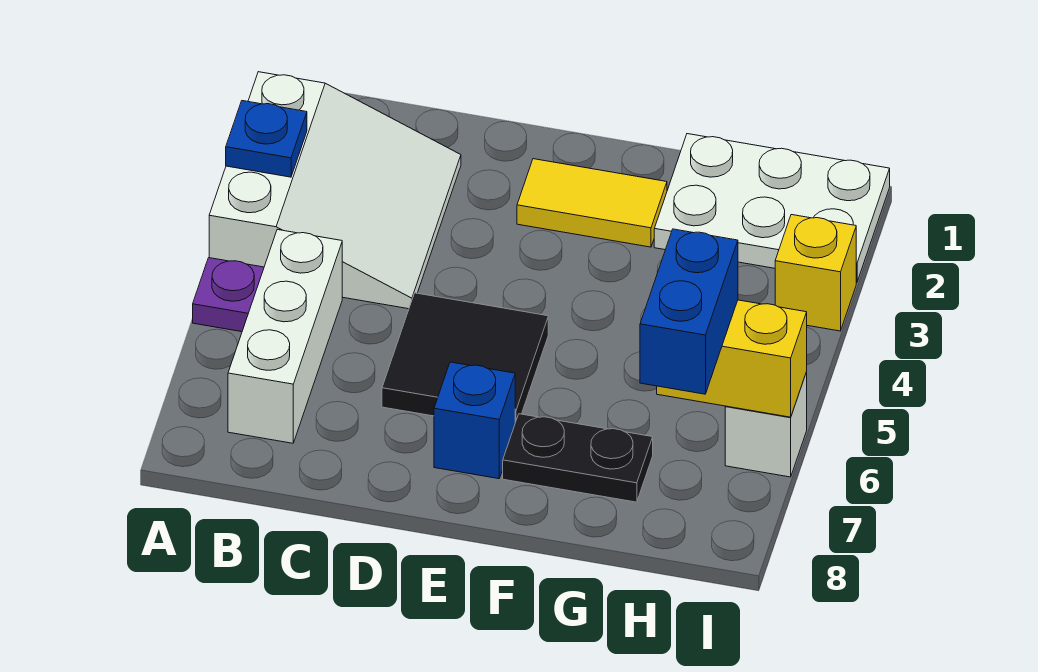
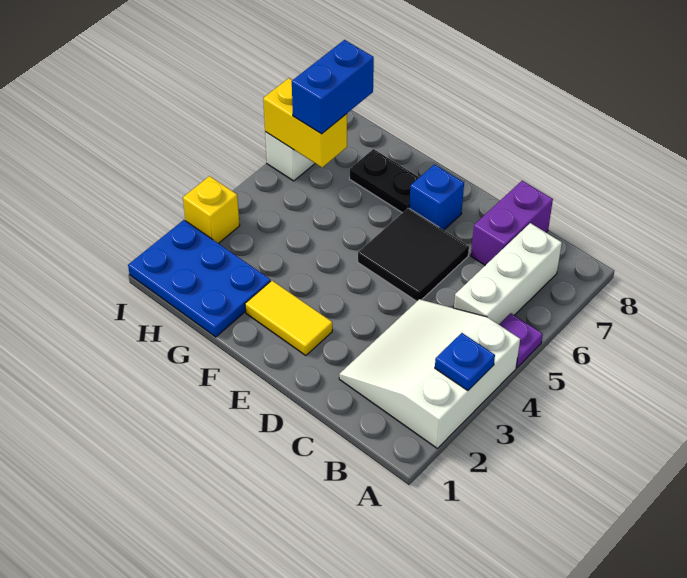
none -> purple brick C7:C8 level 1
white plate G1:I2 level 1 -> blue plate G1:I2 level 1

